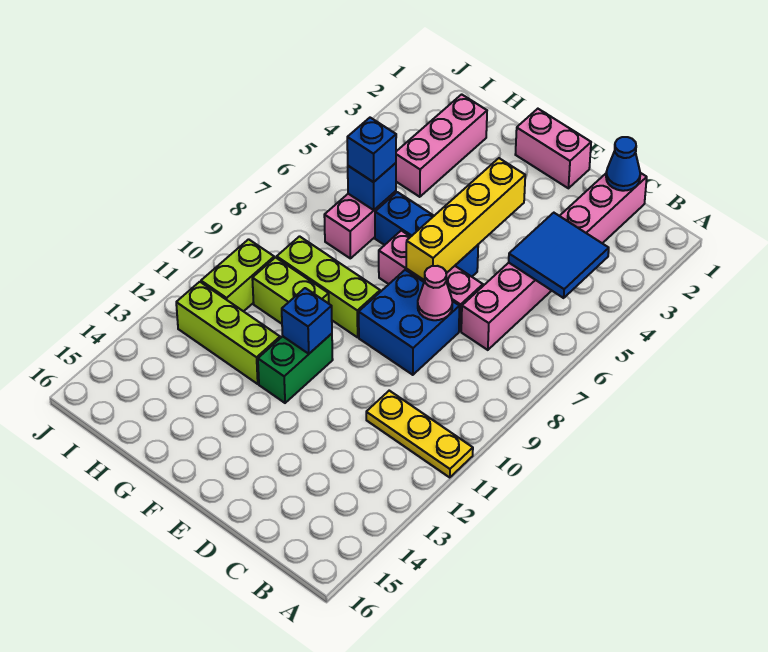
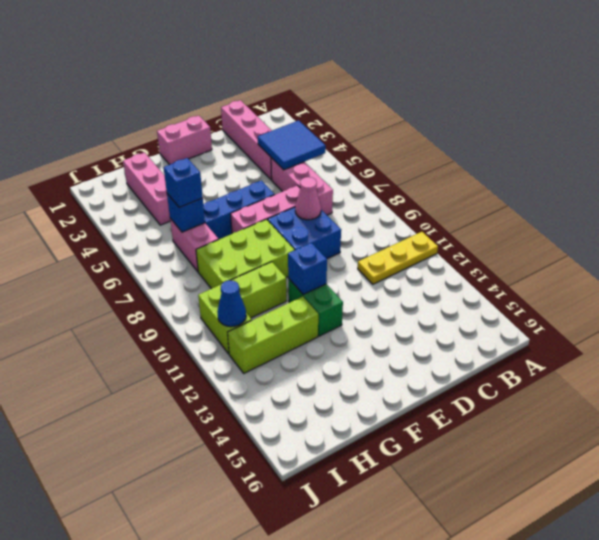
blue cone C1 level 2 -> blue cone I11 level 2
yellow brick E4:E7 level 2 -> none
lime brick F9:H9 level 1 -> lime brick F8:H9 level 1

